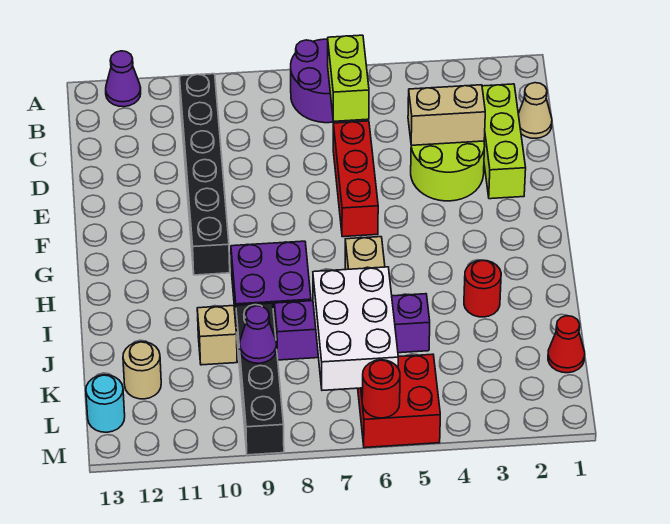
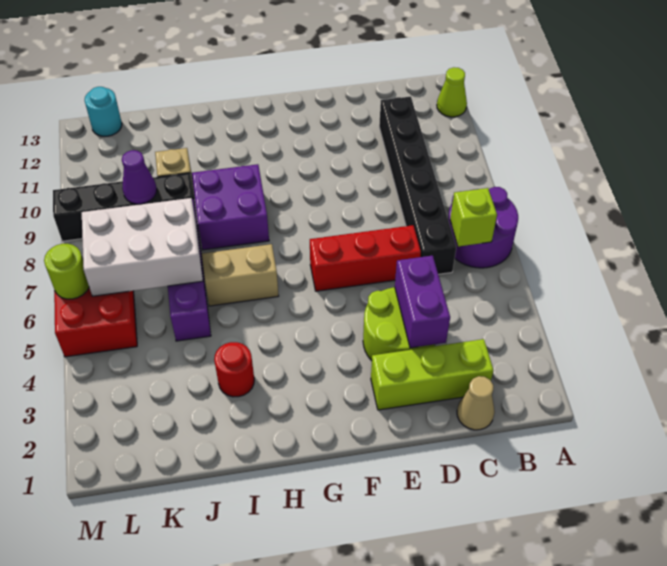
purple cone A12 level 1 -> lime cone A12 level 1
lime brick B6:C6 level 2 -> lime brick B6 level 2
black brick B10:G10 level 1 -> black brick C6:C11 level 1
tan brick D3:D4 level 2 -> purple brick D3:D4 level 2
red cone K1 level 1 -> none
tan round brick K12 level 1 -> none
red round brick M6 level 2 -> lime round brick M6 level 2

